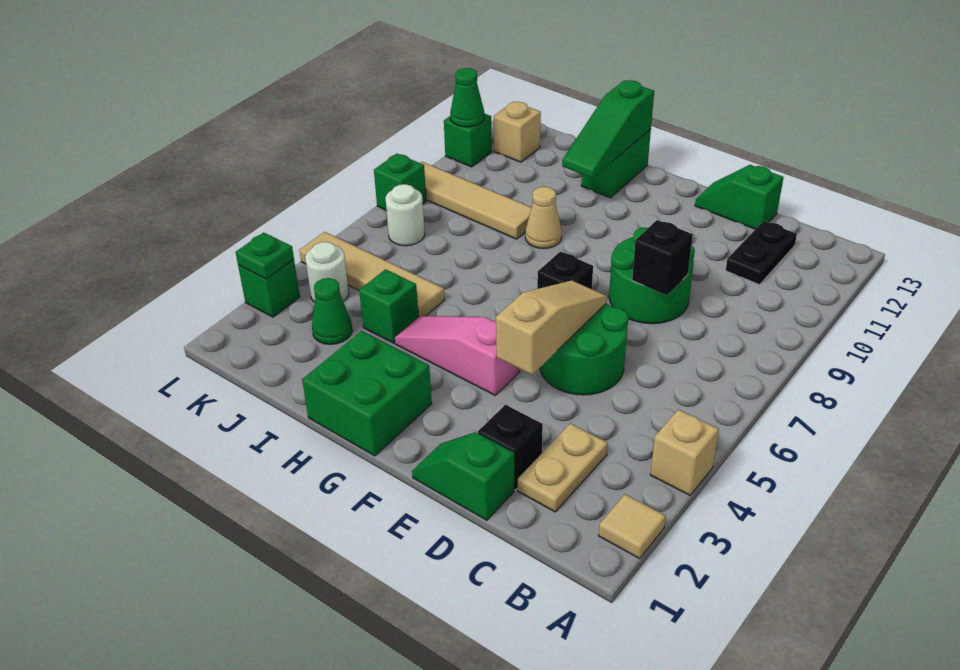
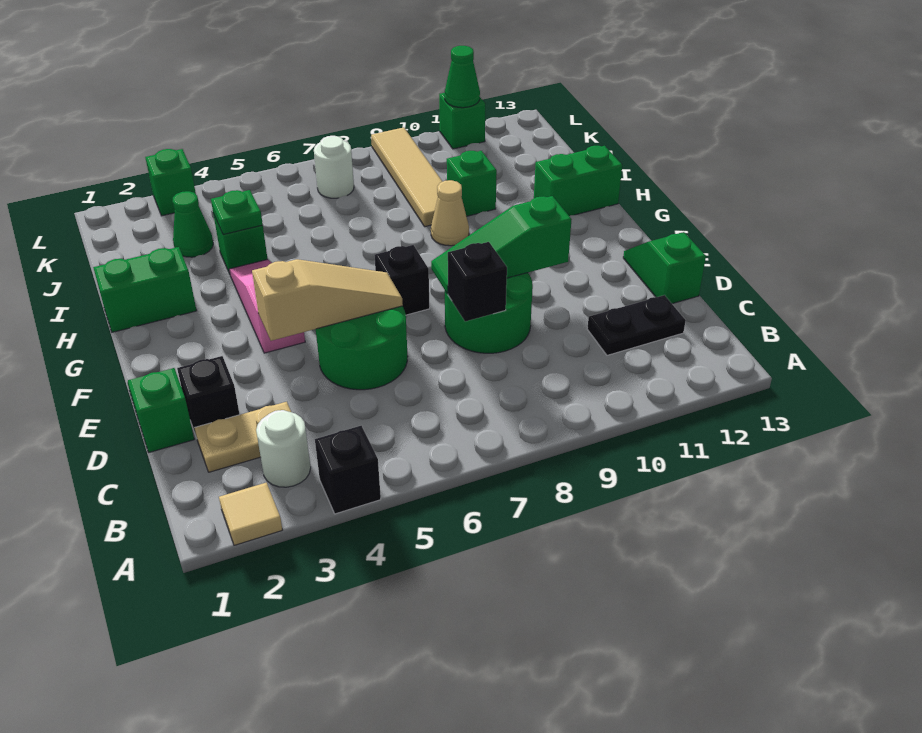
tan brick A4 level 1 -> black brick A4 level 1
green brick G1:H2 level 1 -> green brick H1:H2 level 1
green slope H11:H13 level 2 top 13 -> green slope E8:E10 level 2 top 10
tan tile I5:L5 level 1 -> none
white round brick K4 level 1 -> white round brick B3 level 1
tan brick K12 level 1 -> none
green plate L3 level 2 -> green plate I4 level 2
green brick L8 level 1 -> green brick I10 level 1

